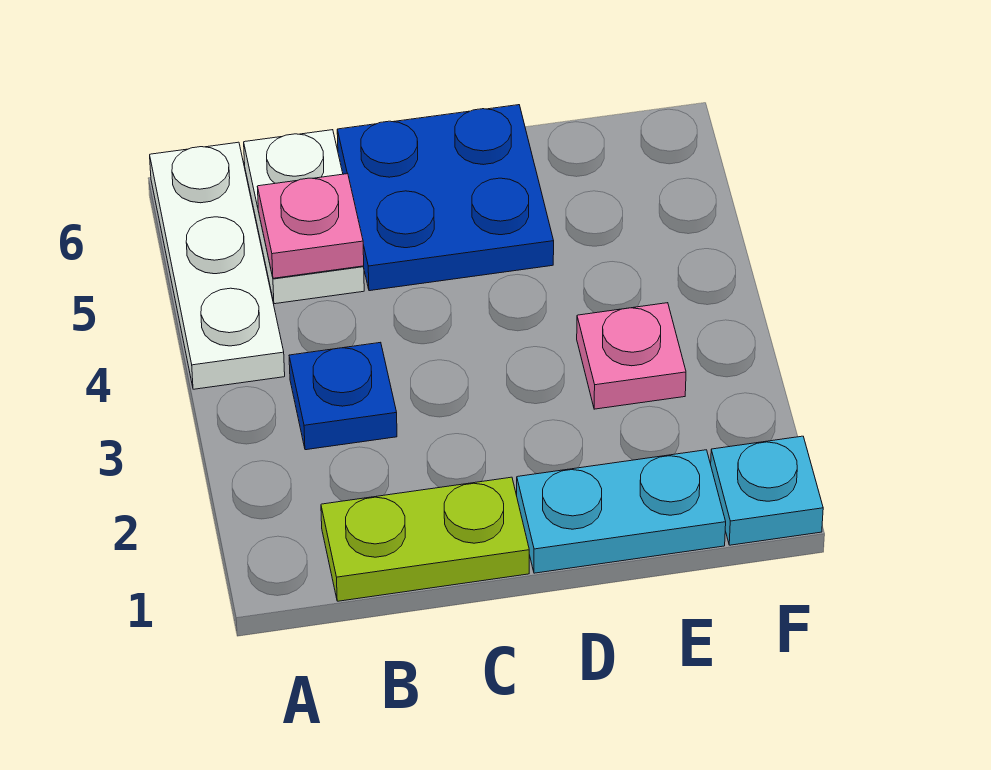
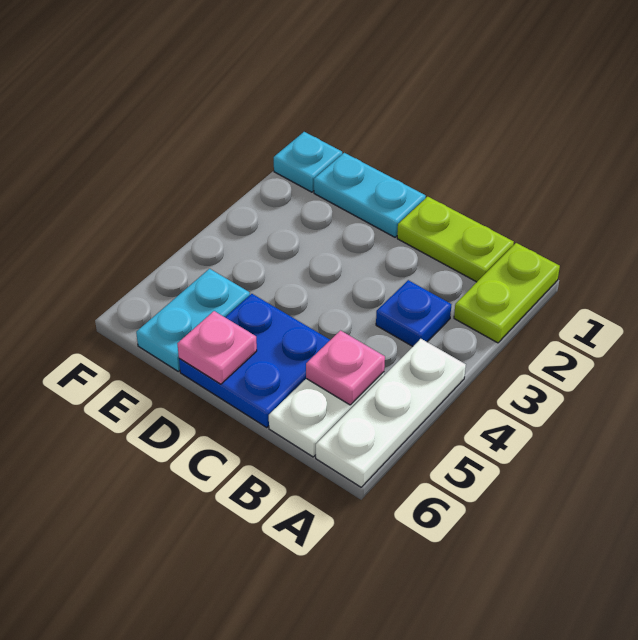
none -> lime plate A1:A2 level 1
pink plate E3 level 1 -> pink plate D6 level 2
none -> cyan plate E5:E6 level 1

